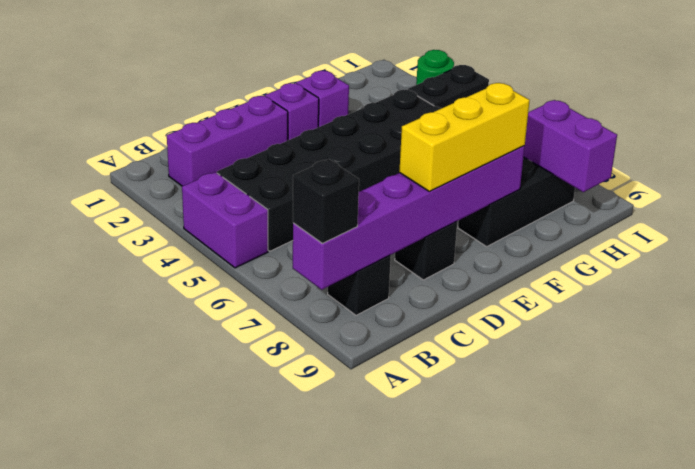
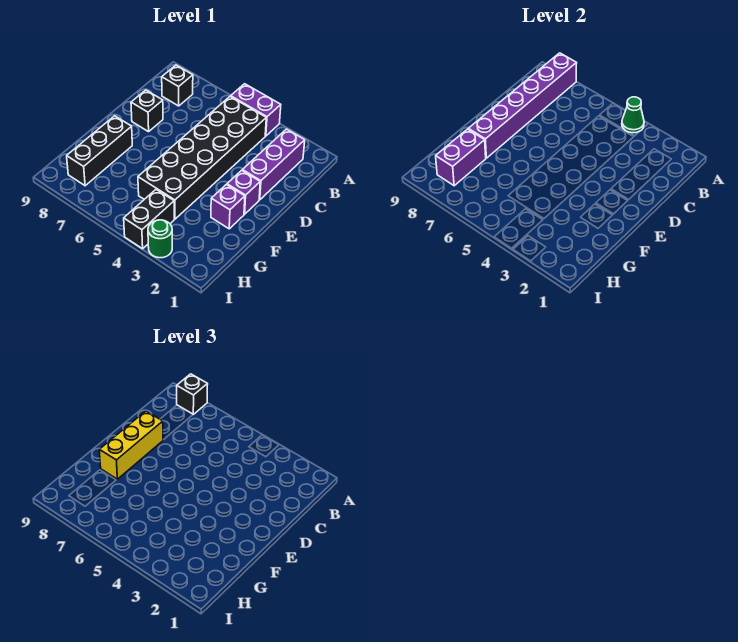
none -> green cone A4 level 2
purple brick H8:H9 level 2 -> purple brick G8:H8 level 2

